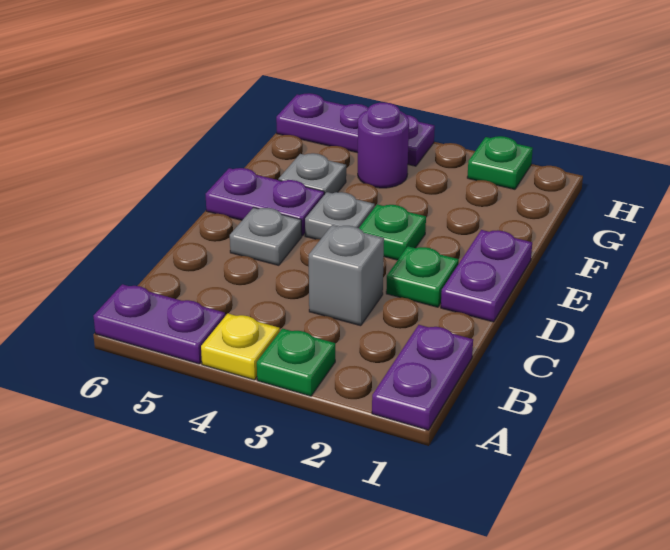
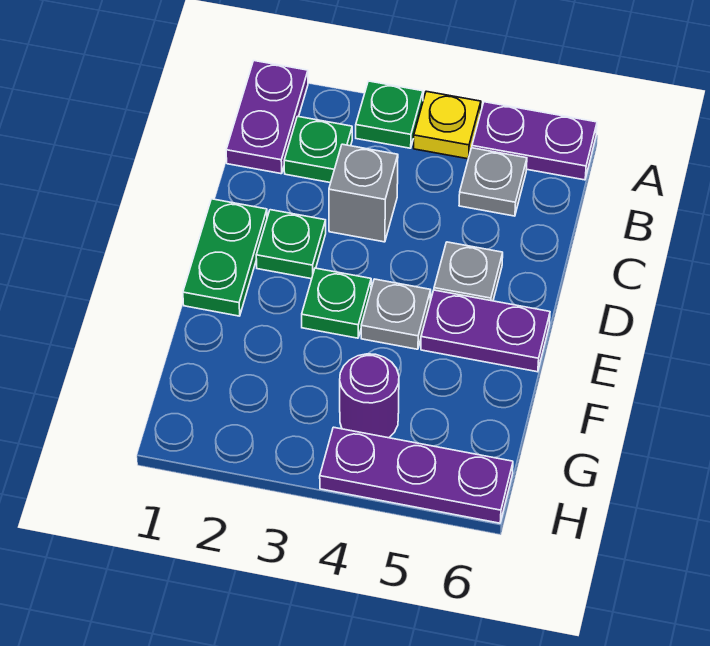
purple plate D1:E1 level 1 -> green plate D1:E1 level 1
grey plate F5 level 1 -> grey plate B5 level 1
green plate H2 level 1 -> green plate B2 level 1

